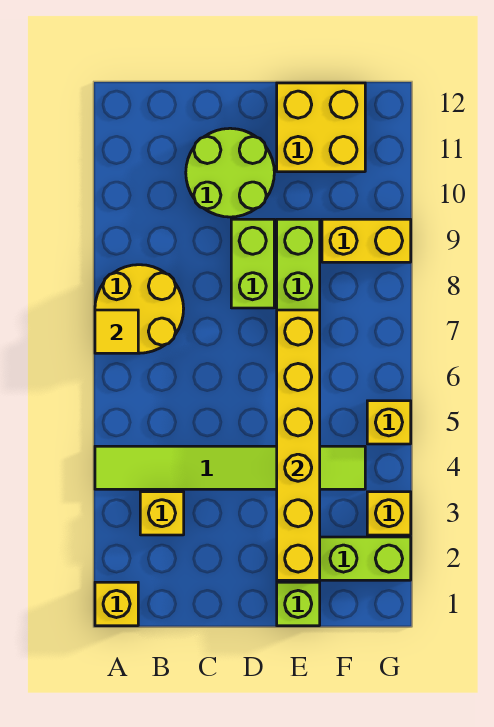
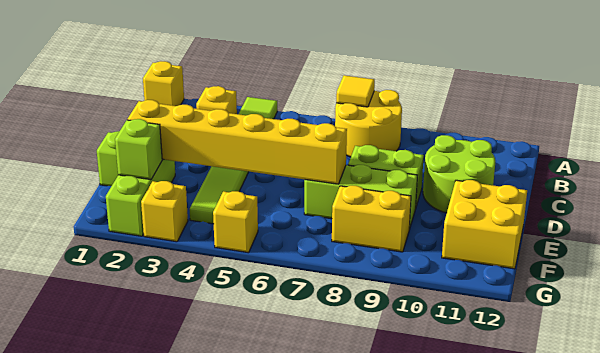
none -> lime brick F2 level 2
yellow brick F9:G9 level 1 -> yellow brick F8:F9 level 1

